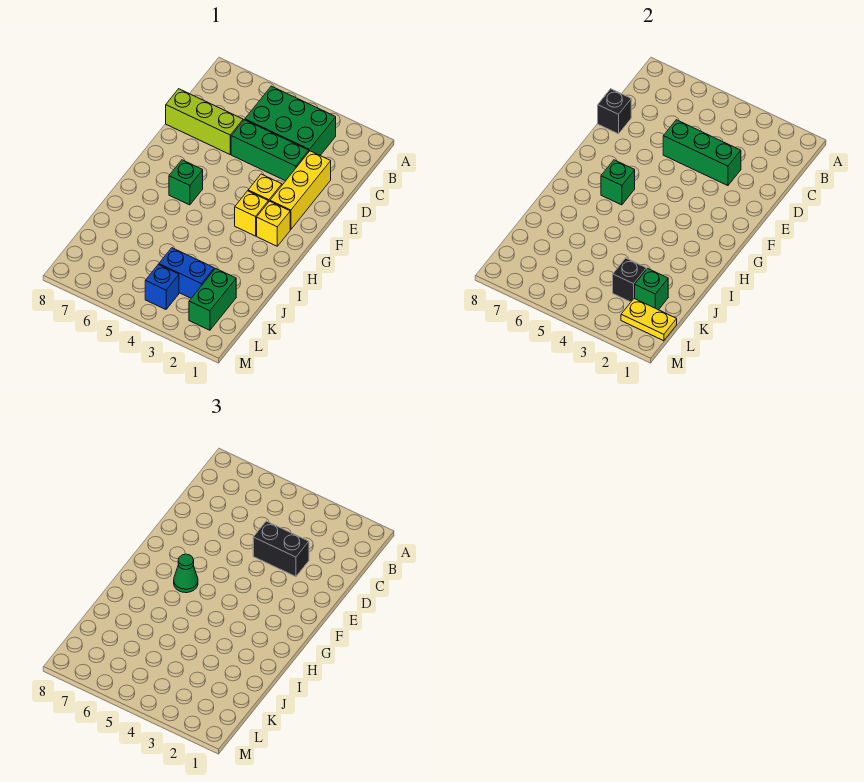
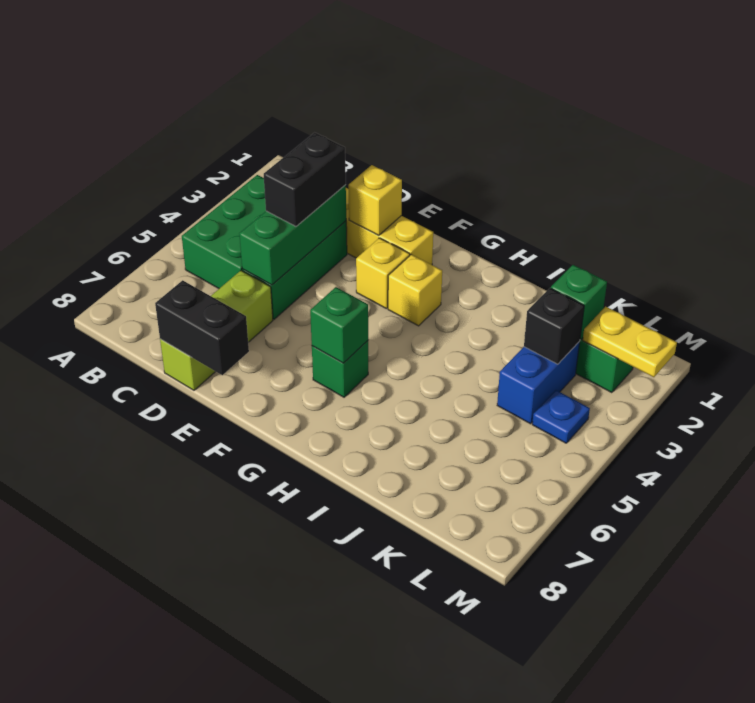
black brick D8 level 2 -> black brick D8:E8 level 2
yellow brick G2 level 1 -> yellow brick E2 level 2
green cone G6 level 3 -> none
yellow plate L1:L2 level 2 -> yellow plate L2:M2 level 2
blue brick L4 level 1 -> blue plate L4 level 1

